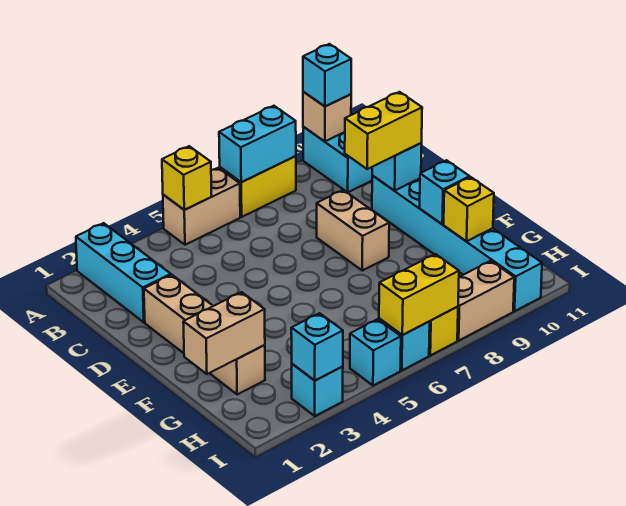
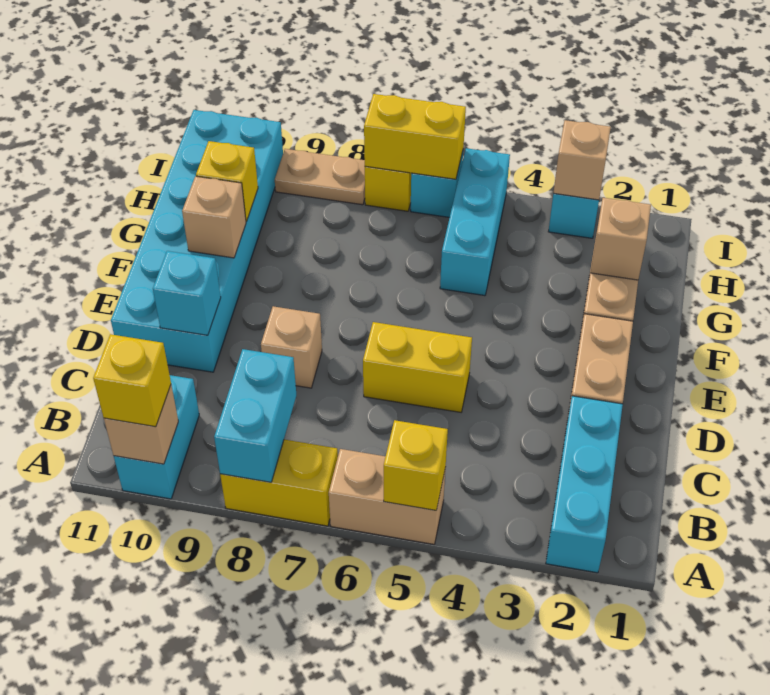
cyan brick A7:A8 level 2 -> cyan brick A8:B8 level 2
cyan brick A10 level 3 -> yellow brick A10 level 3
tan brick D8:E8 level 1 -> tan brick D8 level 1
yellow brick D9:D10 level 3 -> yellow brick D5:D6 level 1
cyan brick D10:I10 level 1 -> cyan brick D10:I11 level 1
cyan brick F10 level 2 -> tan brick F10 level 2
tan brick G1:G2 level 2 -> tan brick G2 level 2
cyan brick I3 level 2 -> tan brick I3 level 2
cyan brick I5 level 1 -> cyan brick G5:I5 level 1
tan brick I8:I9 level 1 -> tan plate I8:I9 level 1

